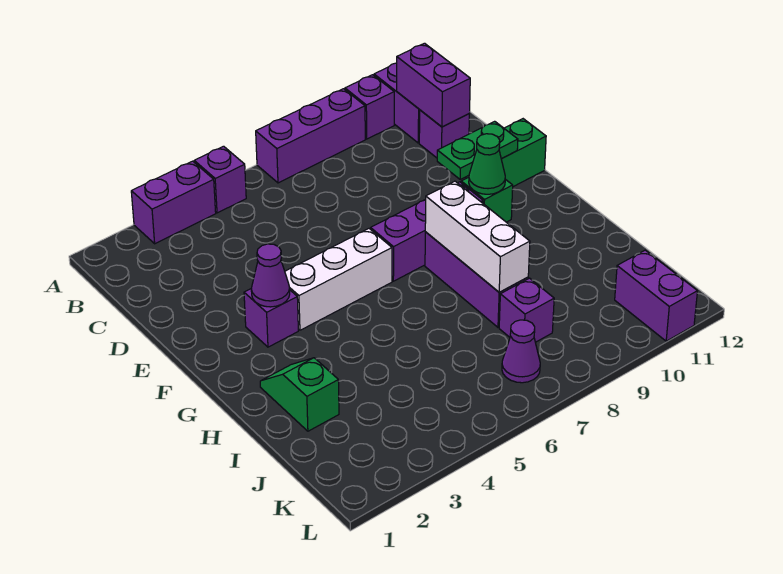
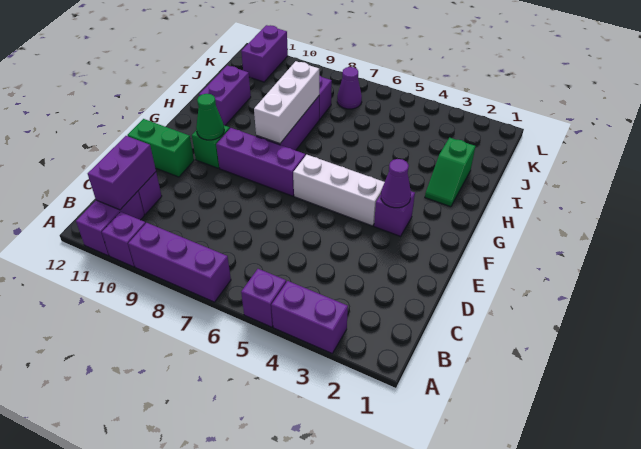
green plate E10:E11 level 2 -> none
none -> purple brick H11:I11 level 1

